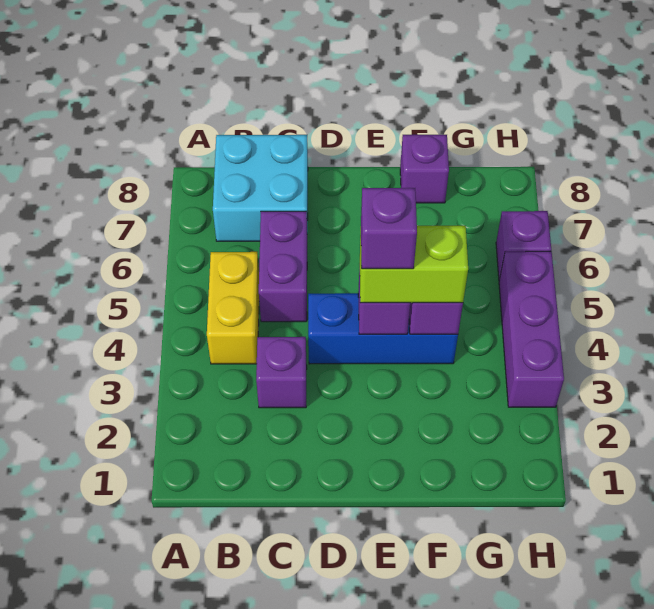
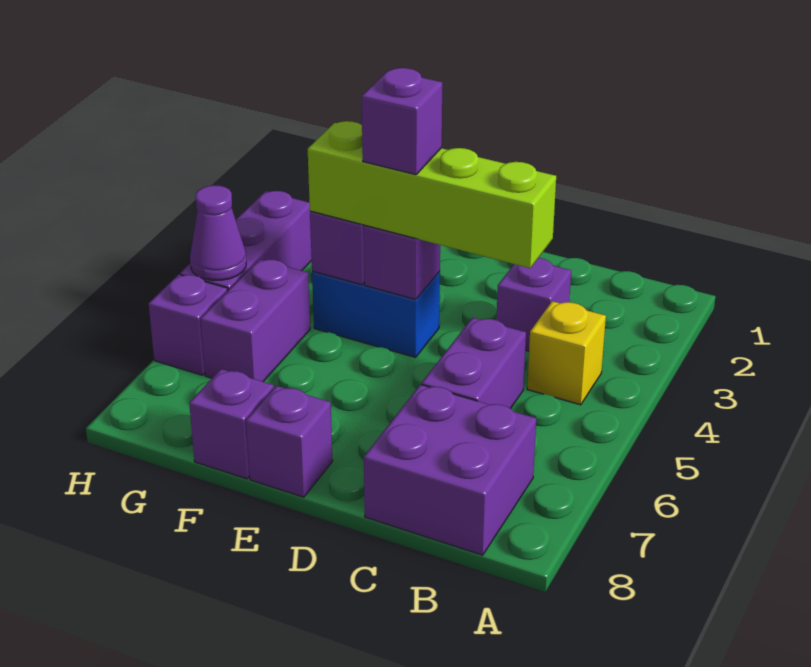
yellow brick B4:B5 level 1 -> yellow brick B4 level 1
cyan brick B7:C8 level 1 -> purple brick B7:C8 level 1
blue brick D4:F4 level 1 -> blue brick E4:F4 level 1
lime brick E4:F4 level 3 -> lime brick C4:F4 level 3
none -> purple brick E8 level 1
none -> purple brick G5:G6 level 1
none -> purple cone H5 level 2

